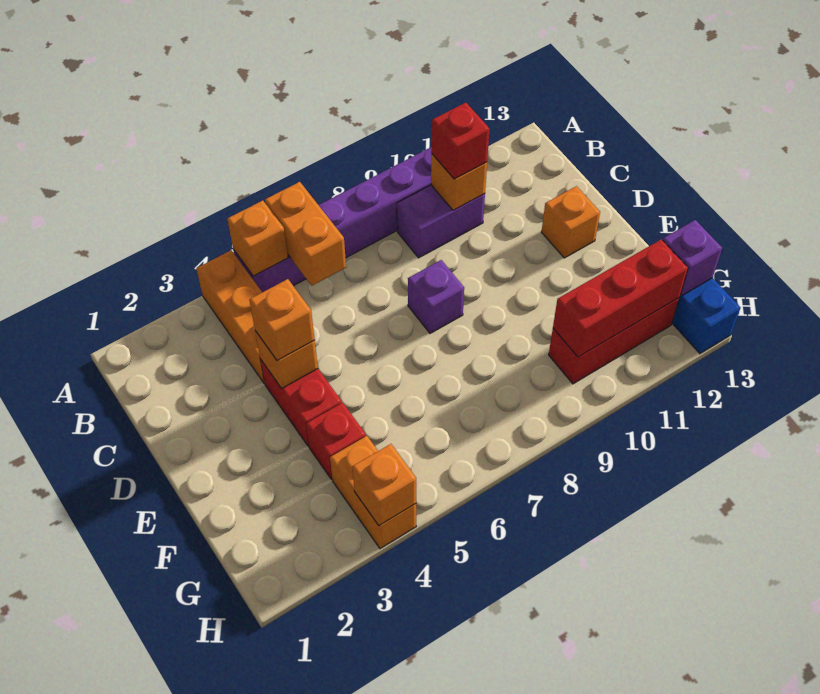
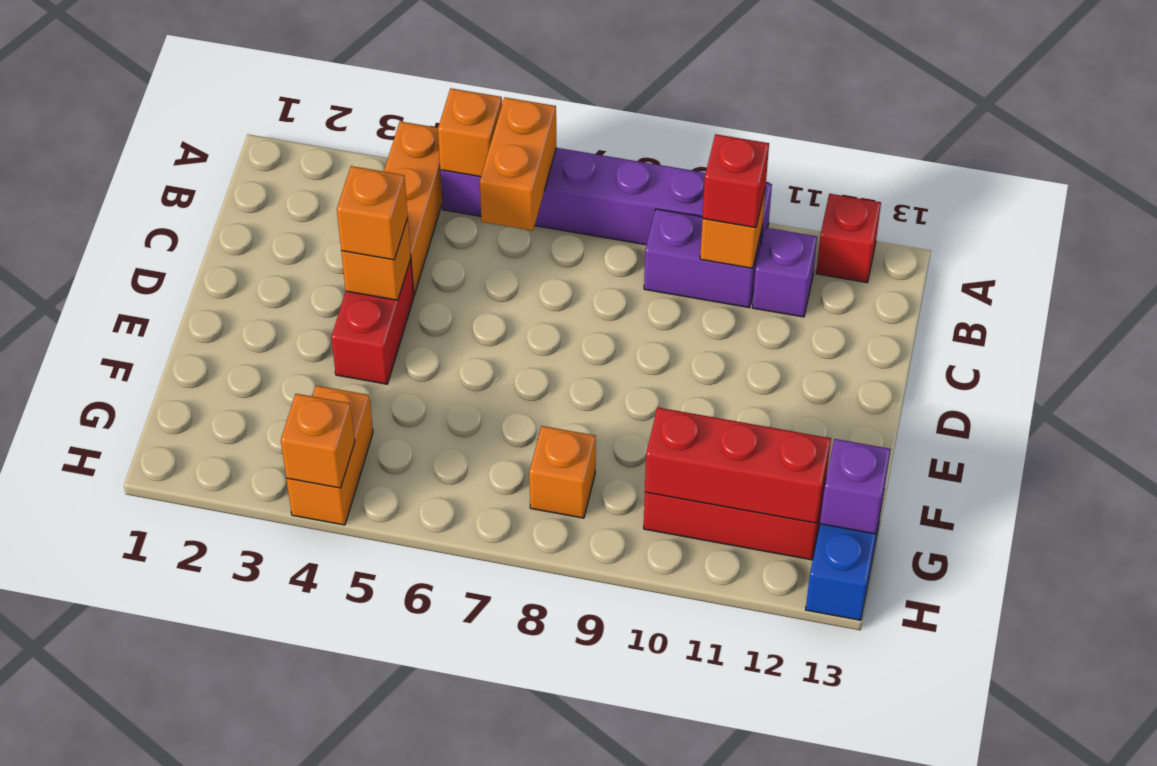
purple brick D8 level 1 -> purple brick B11 level 1
orange brick D12 level 1 -> orange brick G8 level 1
red brick F4 level 1 -> red brick A12 level 1

